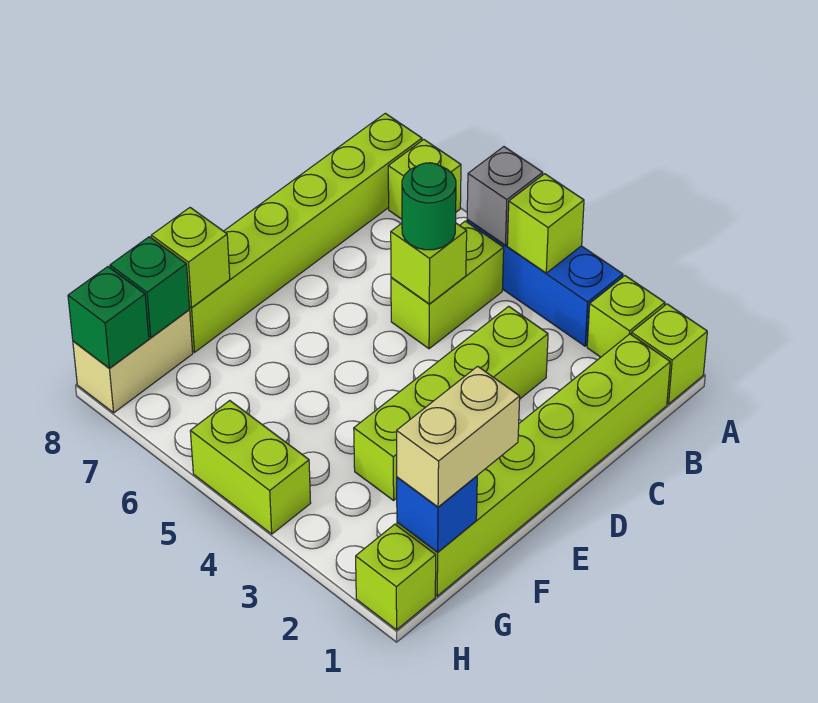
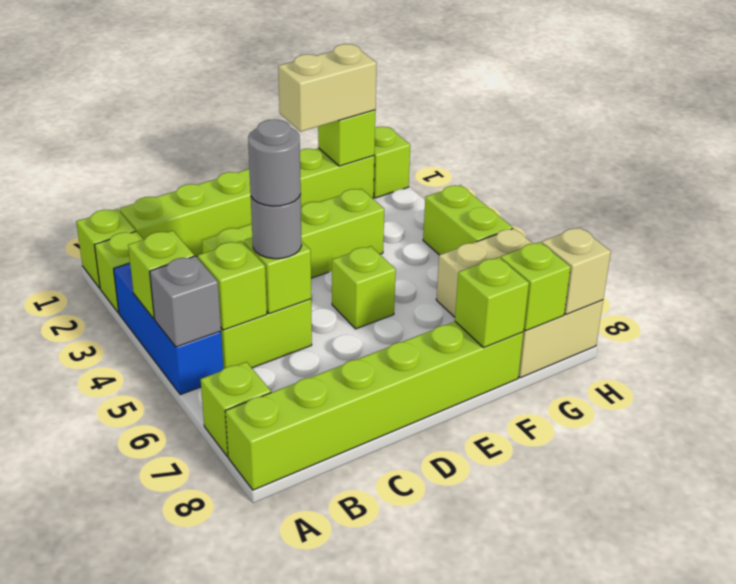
none -> lime brick B5 level 2
green round brick C5 level 3 -> grey round brick C5 level 3
none -> grey round brick C5 level 4
none -> lime brick E5 level 1
blue brick G1 level 2 -> lime brick G1 level 2
tan brick G8:H8 level 1 -> tan brick G6:H8 level 1
green brick G8 level 2 -> lime brick G8 level 2
green brick H8 level 2 -> tan brick H8 level 2

